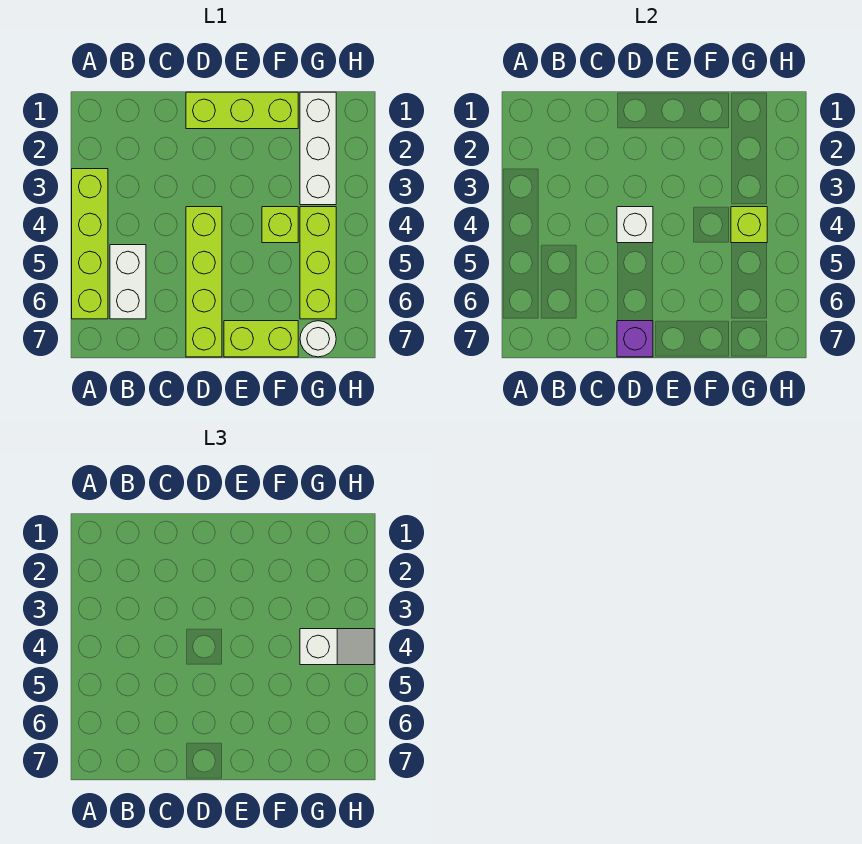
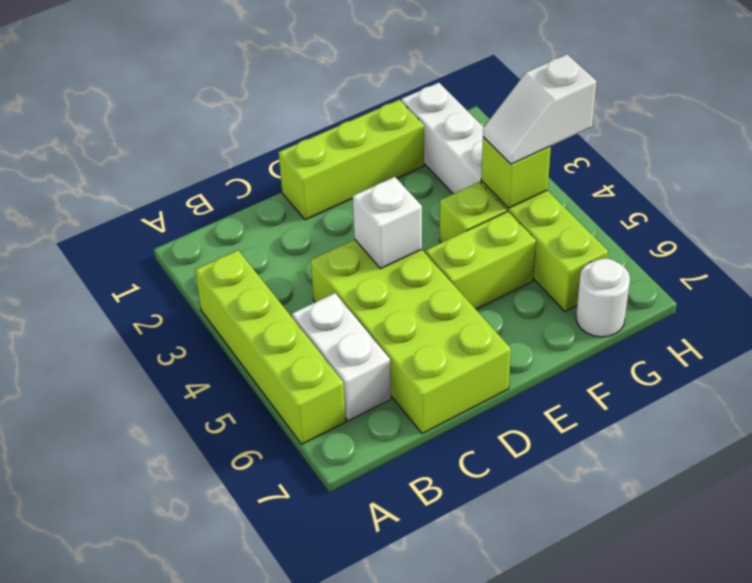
lime brick D4:D7 level 1 -> lime brick C4:D7 level 1
purple brick D7 level 2 -> none
lime brick E7:F7 level 1 -> lime brick E5:F5 level 1
white slope G4:H4 level 3 top G -> white slope G4:H4 level 3 top H

